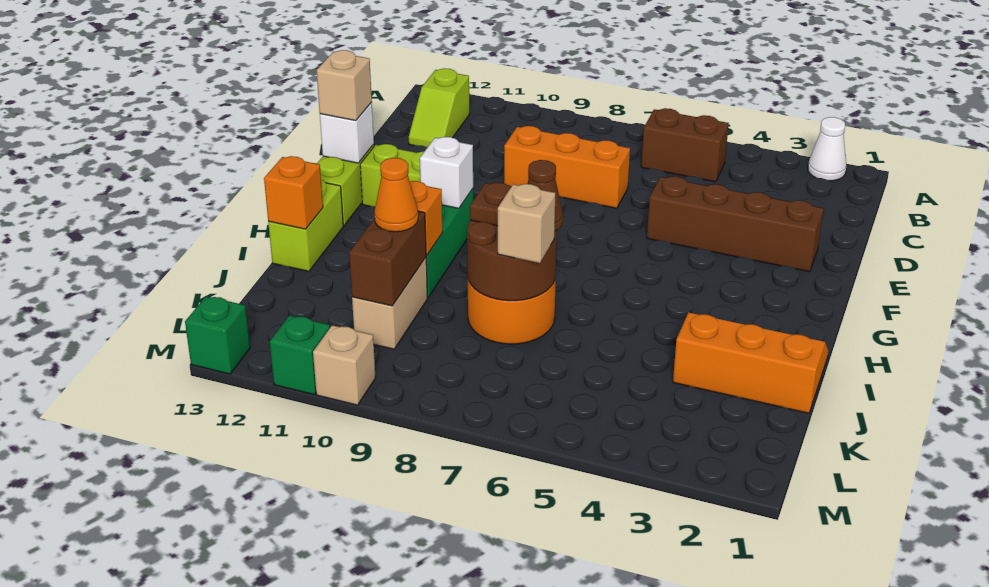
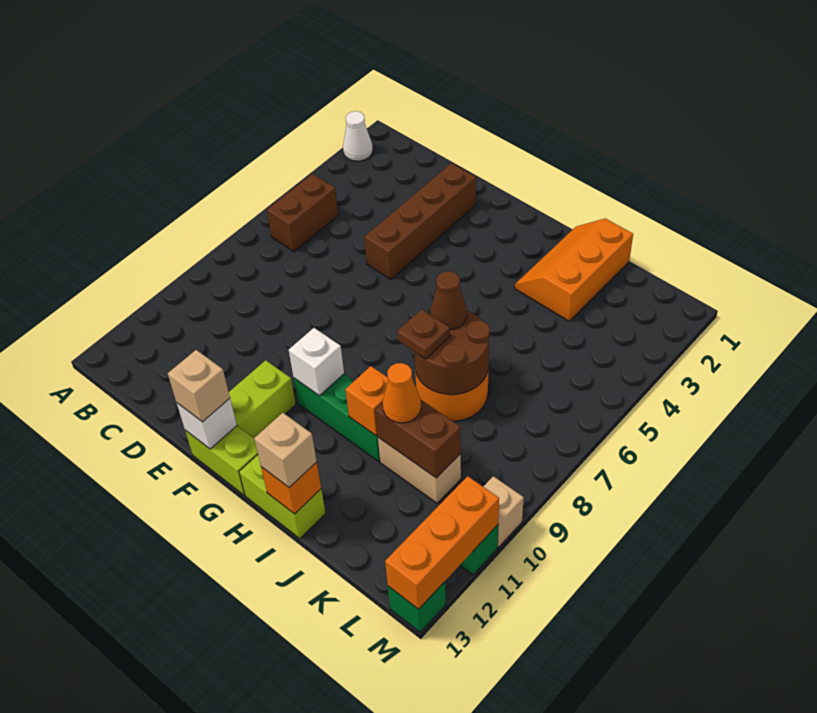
lime slope B12:C12 level 1 top B -> none
orange brick D7:D9 level 1 -> orange brick M11:M13 level 2
tan brick J7 level 3 -> tan brick I13 level 3

